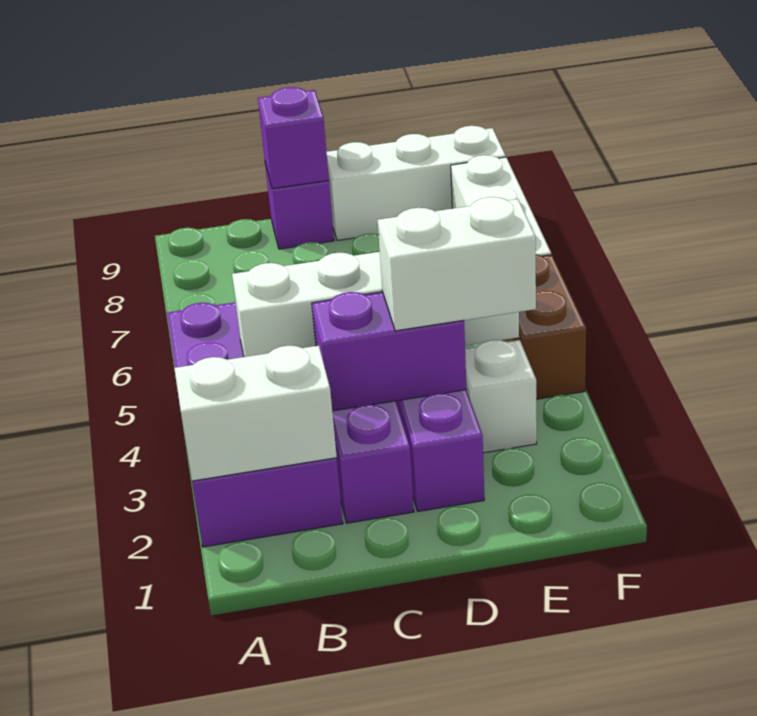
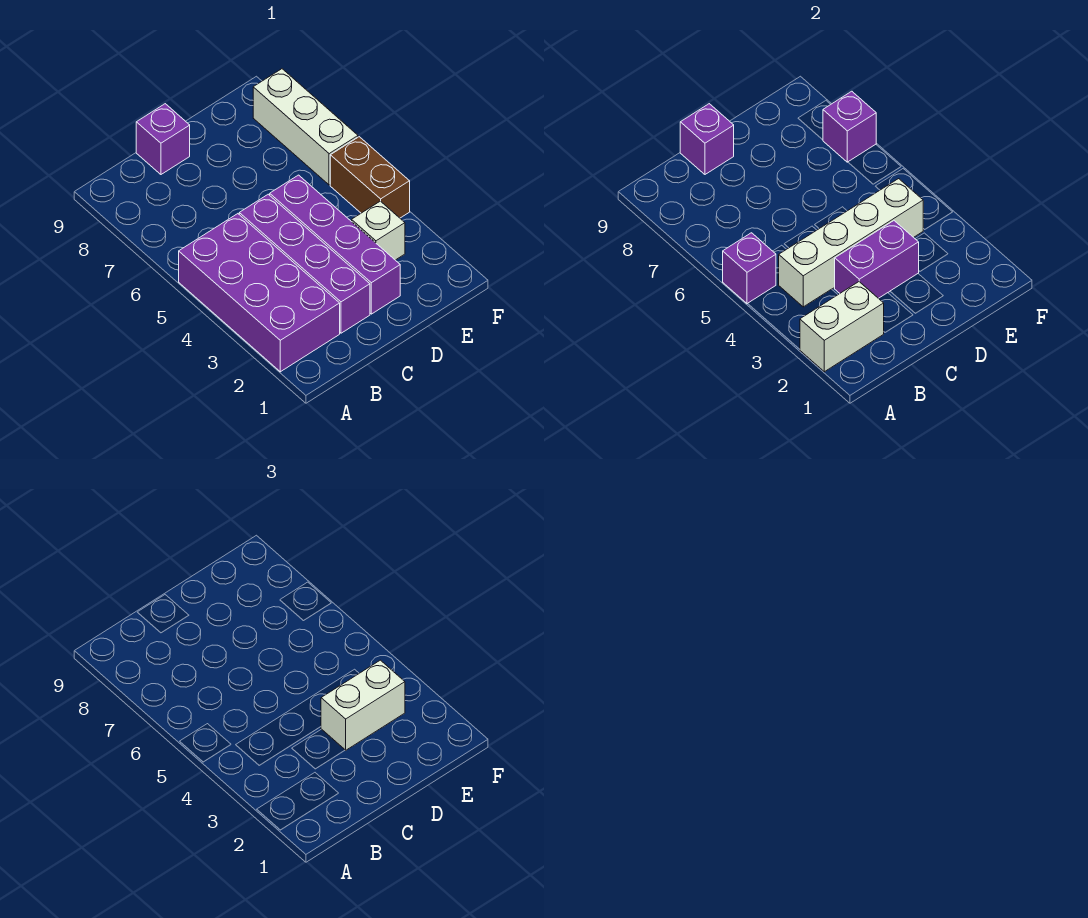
none -> purple brick A5 level 2
white brick D9:F9 level 1 -> none
none -> purple brick F7 level 2

